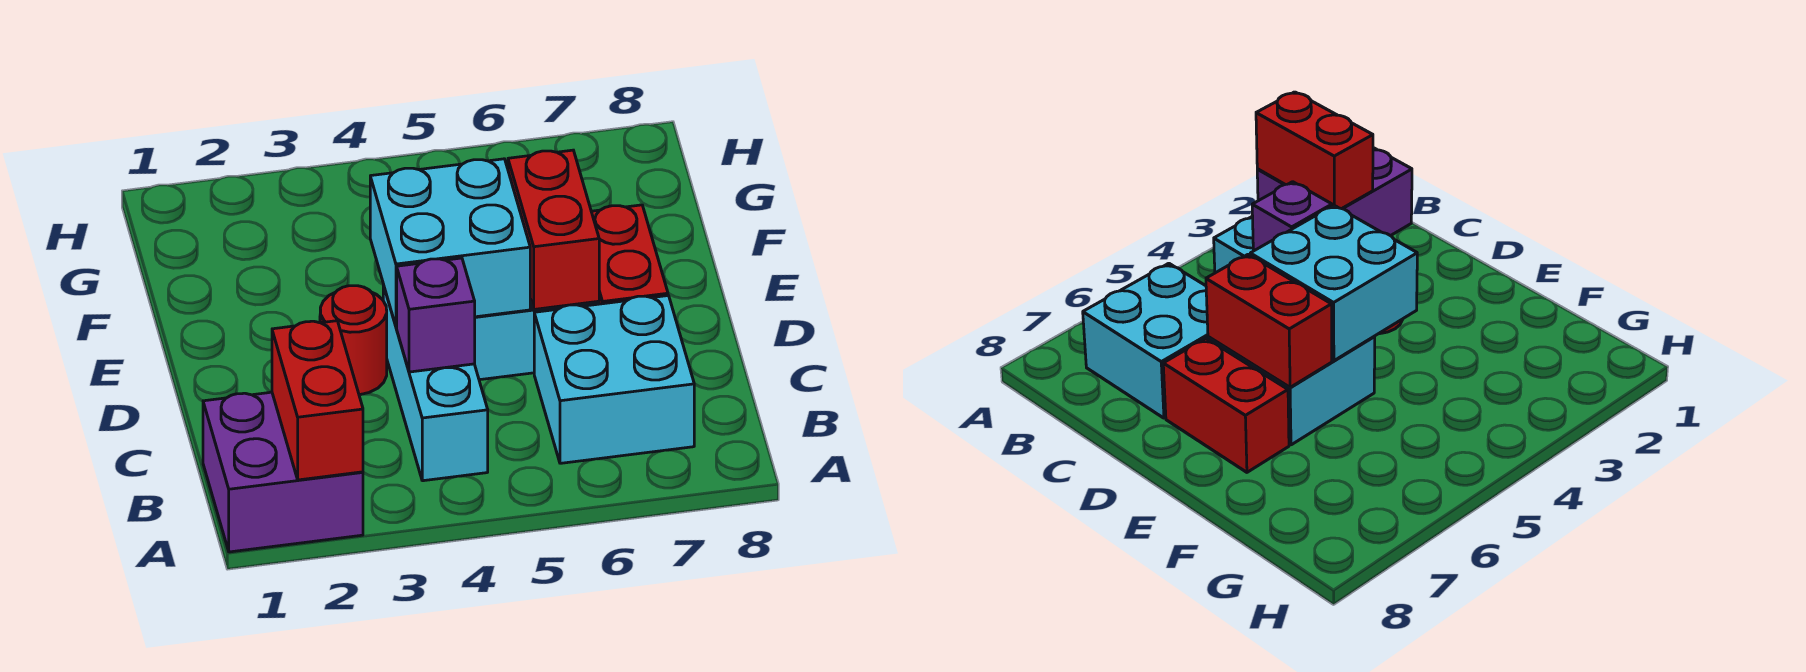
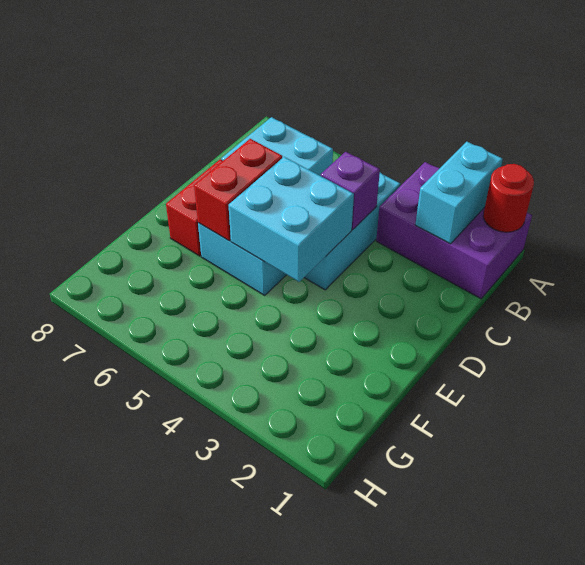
purple brick A1:B2 level 1 -> purple brick A1:B3 level 1
red brick A2:B2 level 2 -> cyan brick A2:B2 level 2
red round brick D3 level 1 -> red round brick A1 level 2

